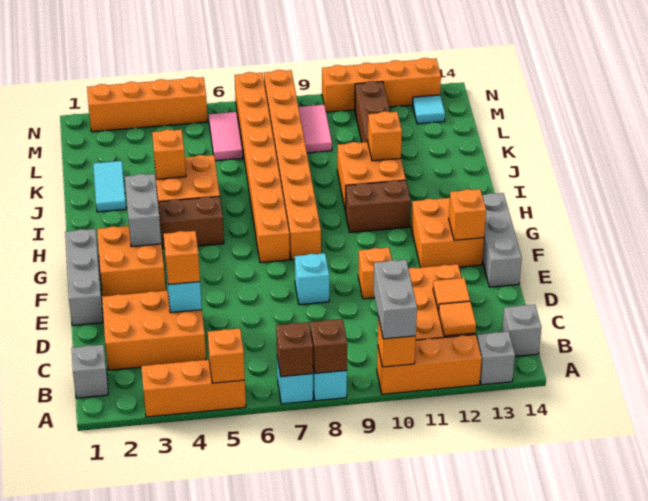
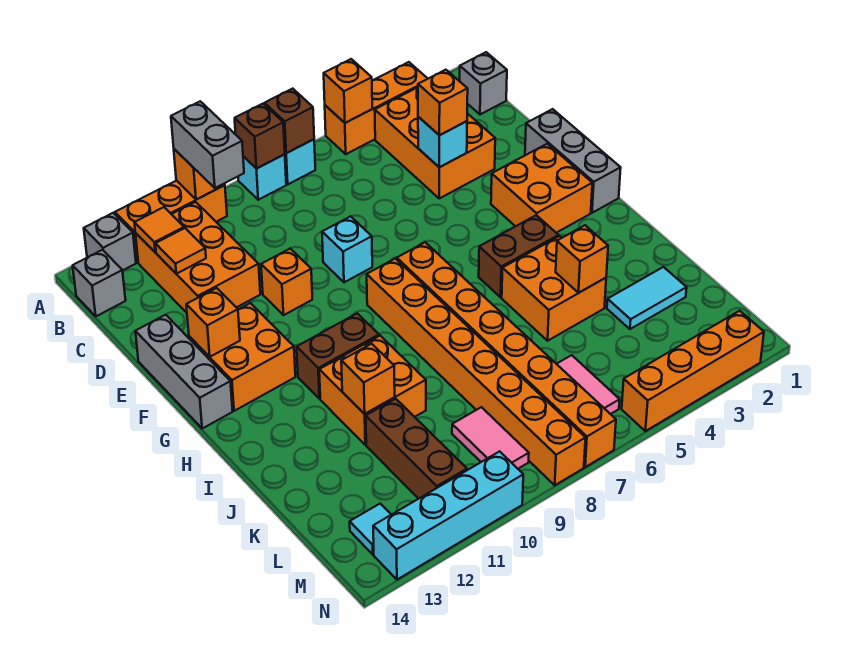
orange brick C2:D4 level 1 -> orange brick B3:D4 level 1
grey brick G3:H3 level 2 -> none
cyan tile J2:K2 level 1 -> cyan tile K2:K3 level 1
orange brick N10:N13 level 1 -> cyan brick N10:N13 level 1

